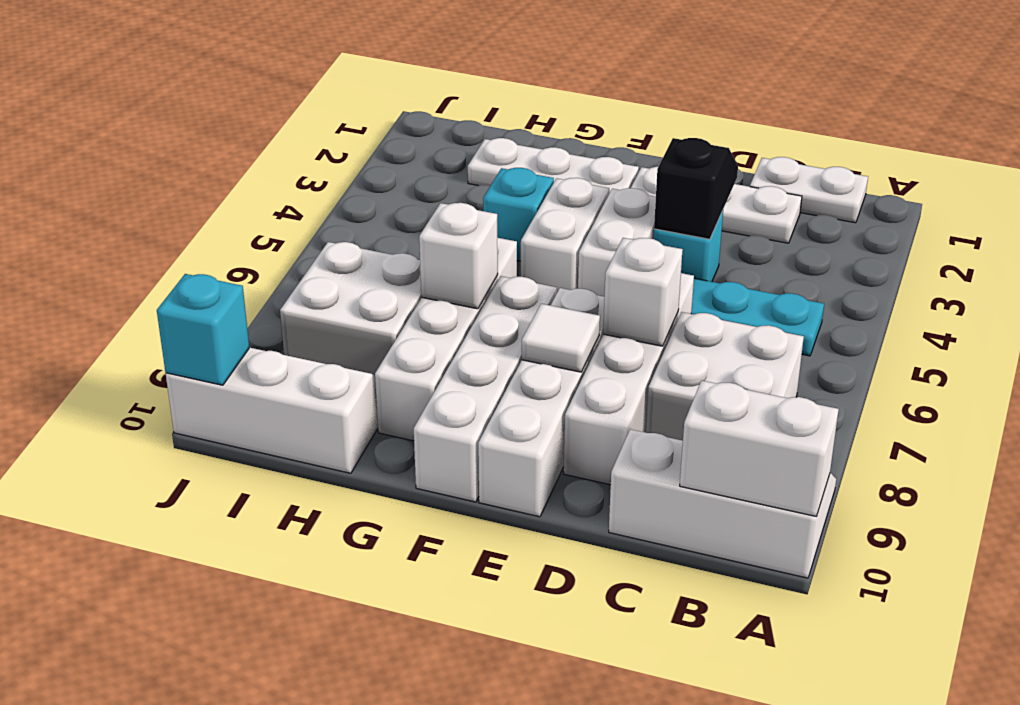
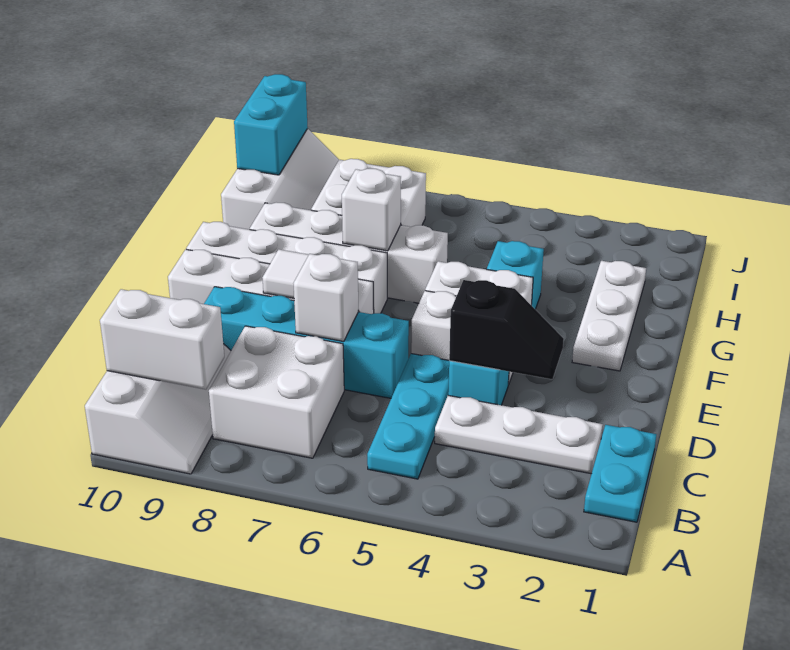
white brick A10:B10 level 2 -> white brick B9:B10 level 2
white plate B1:C1 level 1 -> cyan plate B1:C1 level 1
white plate C2:E2 level 1 -> white plate C2:C4 level 1
white brick D6:D9 level 1 -> cyan brick D6:D9 level 1
cyan brick J10 level 2 -> cyan brick I10:J10 level 2

